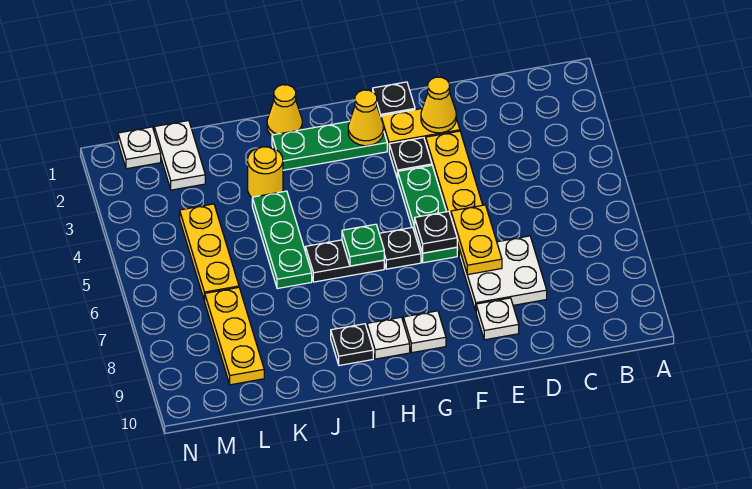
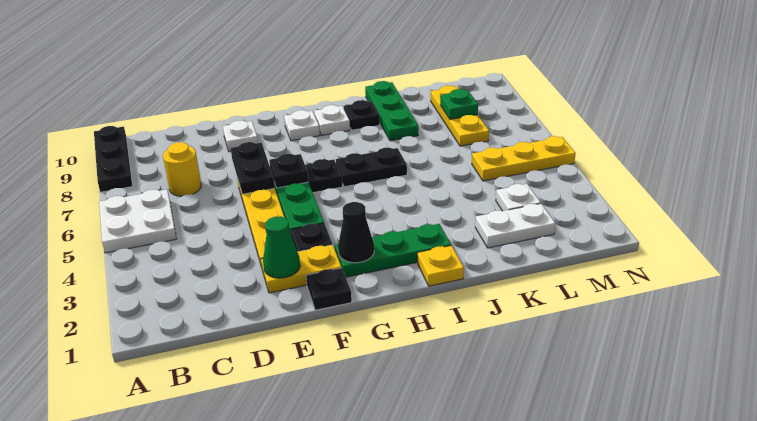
none -> black plate A8:A10 level 1
white plate D7:E8 level 1 -> white plate A5:B6 level 1
yellow cone E2 level 2 -> green cone E2 level 2
yellow plate E6:E7 level 2 -> black plate E6:E7 level 2
yellow cone G2 level 2 -> black cone G2 level 2
green plate H6 level 2 -> green plate L8 level 2
yellow cone I1 level 1 -> yellow plate I1 level 1
yellow round brick J3 level 1 -> yellow round brick C7 level 1
green plate J4:J6 level 1 -> green plate J8:J10 level 1
white plate L1:L2 level 1 -> white plate K2:L2 level 1
yellow plate L4:L6 level 1 -> yellow plate L5:N5 level 1
white plate M1 level 1 -> white plate L3 level 1

